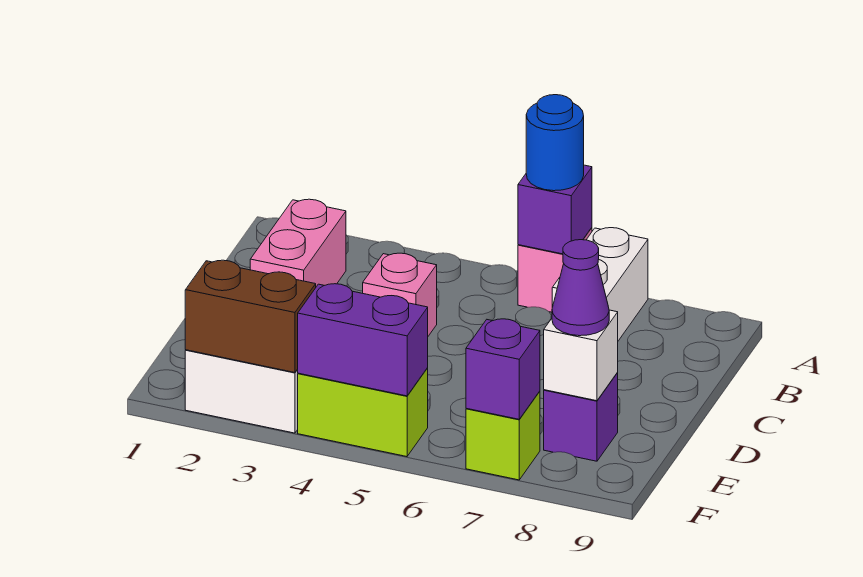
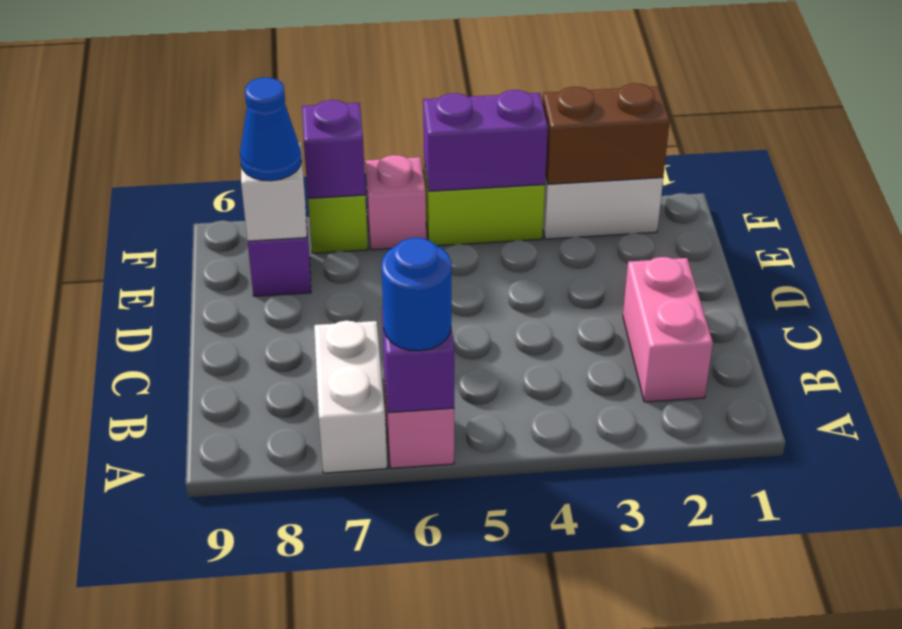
pink brick C4 level 1 -> pink brick F6 level 1
purple cone E8 level 3 -> blue cone E8 level 3

